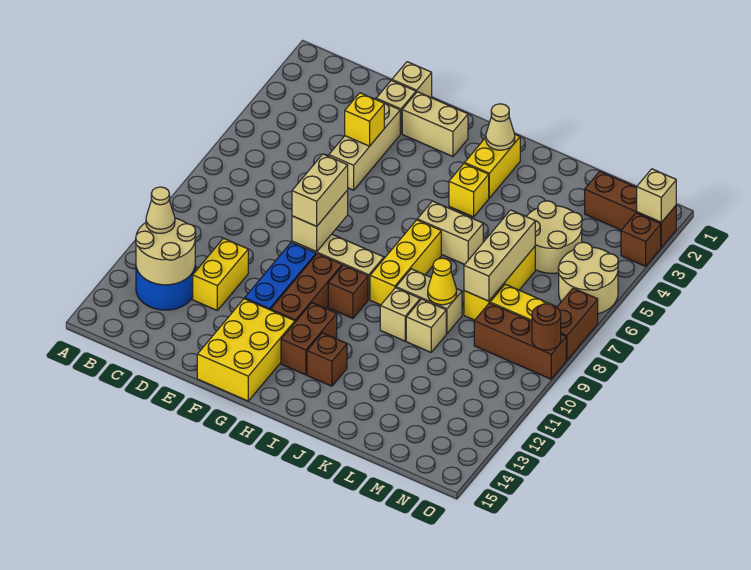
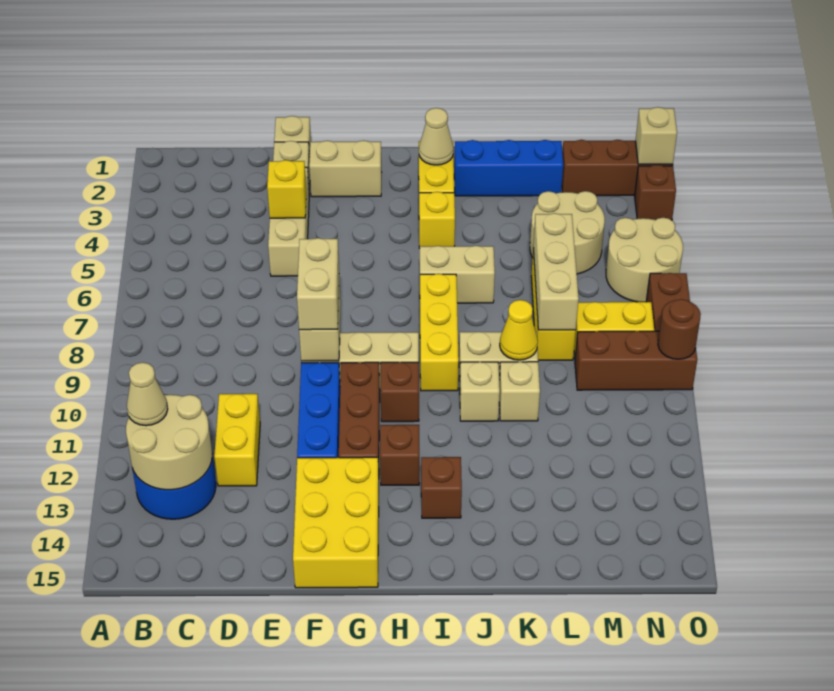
brown brick H12:H13 level 1 -> brown brick H12 level 1
none -> blue brick J2:L2 level 1

